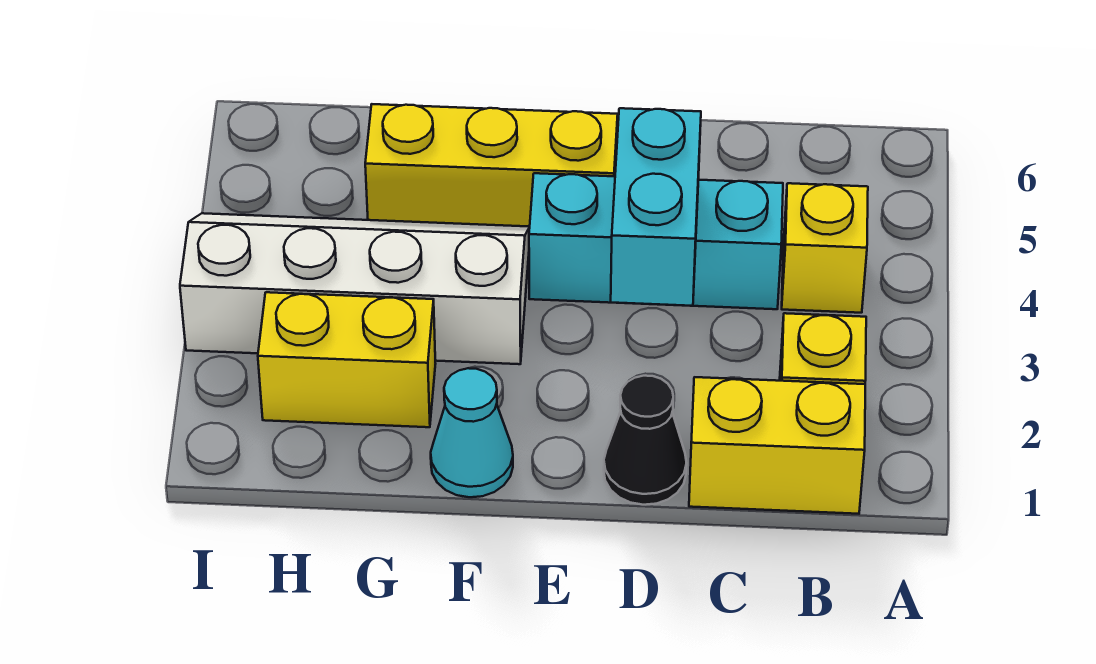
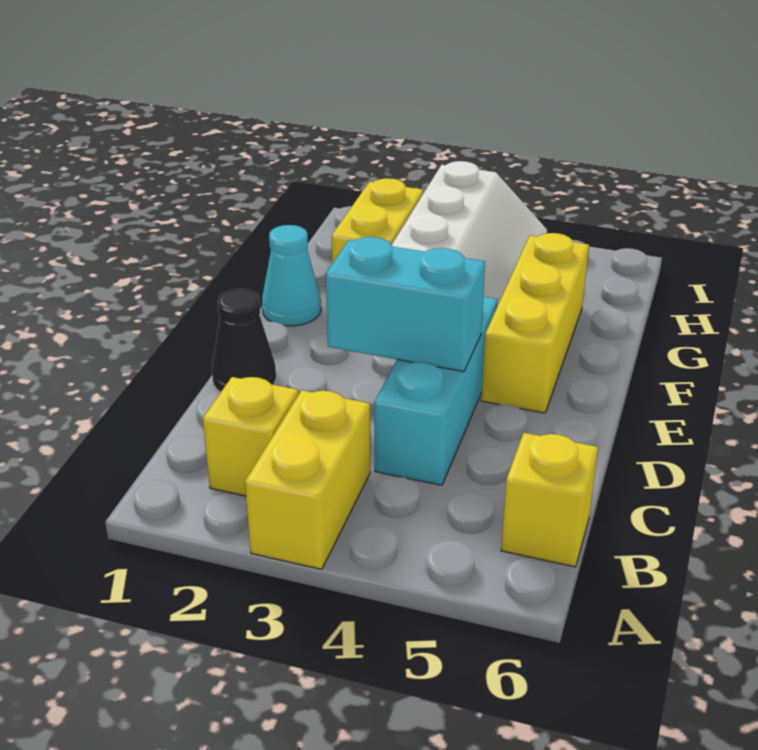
yellow brick B1:C1 level 1 -> yellow brick A3:B3 level 1
yellow brick B4 level 1 -> yellow brick B6 level 1

